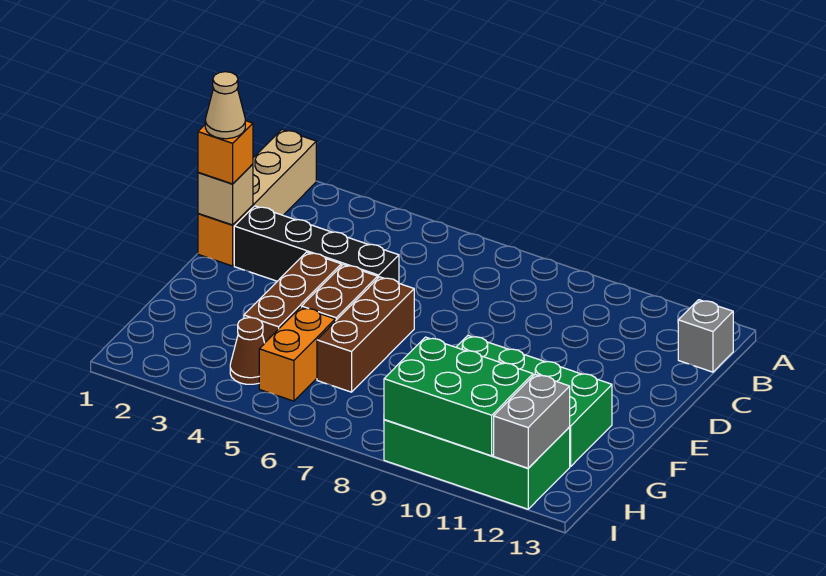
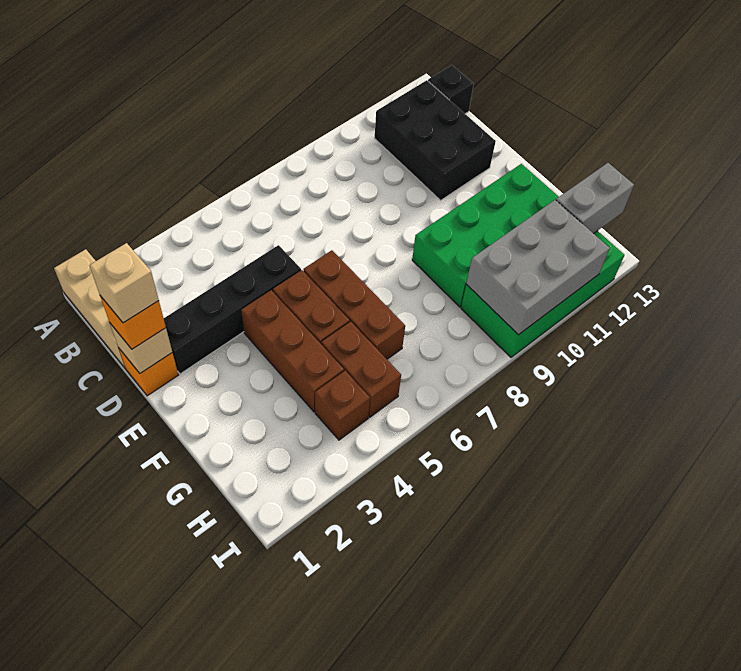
none -> black brick B11:D12 level 1
grey brick B13 level 1 -> black brick B13 level 1
tan cone D1 level 4 -> tan brick D1 level 4
orange brick G5:H5 level 1 -> brown brick G5:H5 level 1
brown cone H4 level 1 -> brown brick H4 level 1
green brick H9:I11 level 2 -> grey brick H9:I11 level 2
grey brick H12:I12 level 2 -> grey brick H12:H13 level 2

